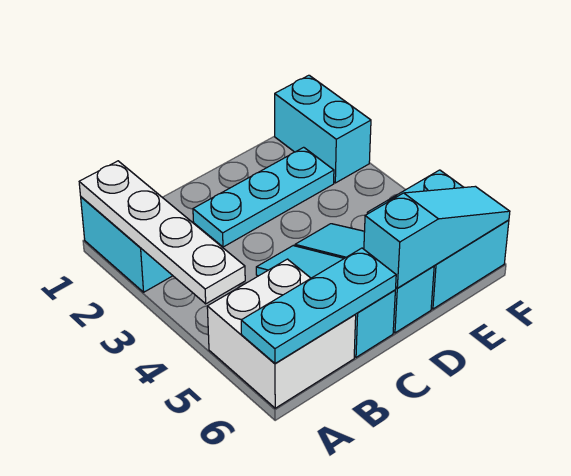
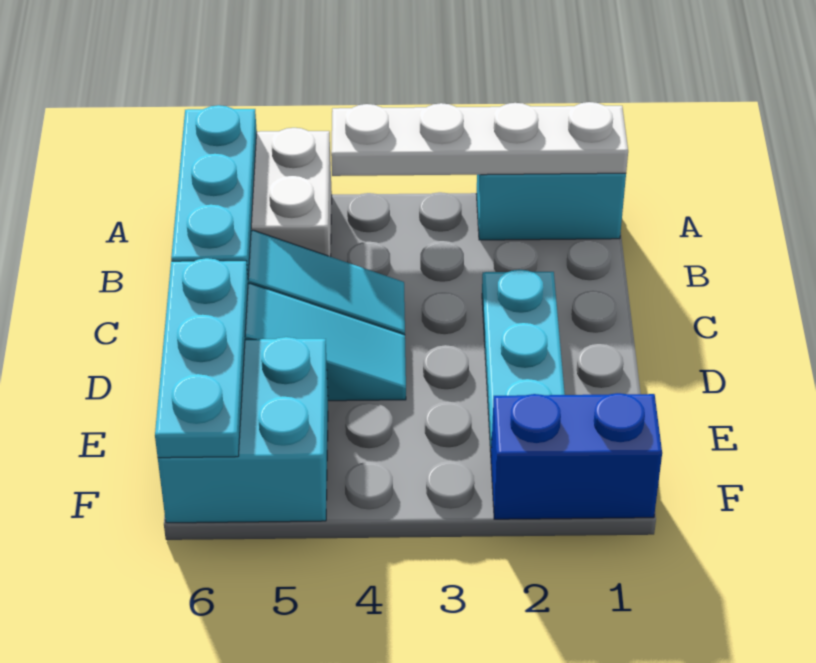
cyan slope D6:F6 level 2 top D -> cyan plate D6:F6 level 2
cyan brick F1:F2 level 1 -> blue brick F1:F2 level 1

